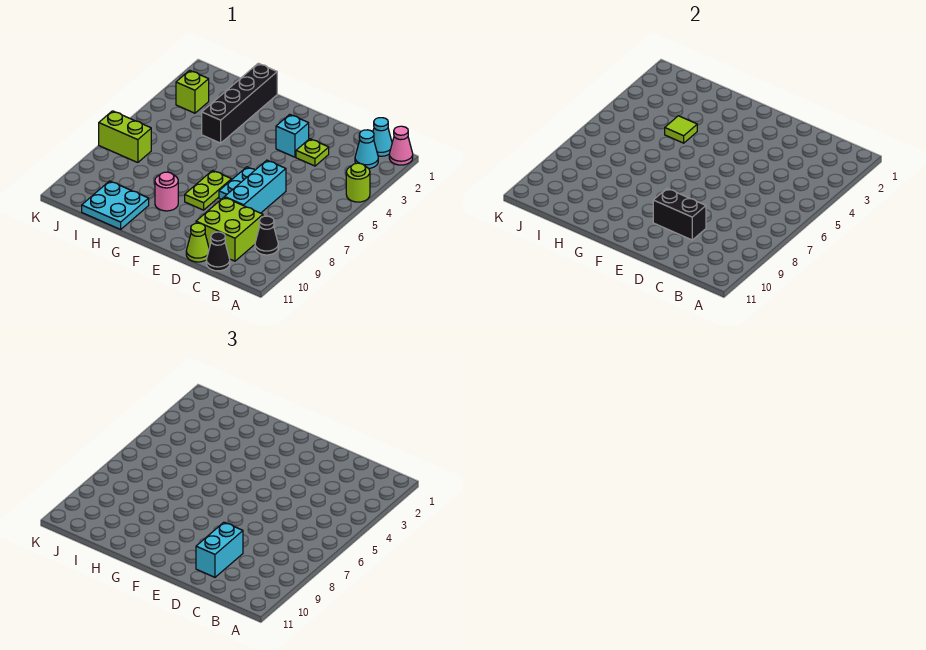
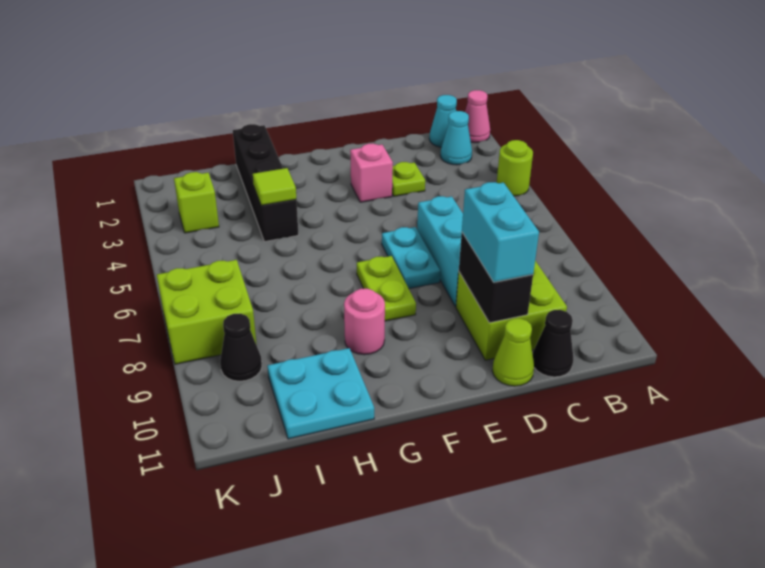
black cone B9 level 1 -> black cone J9 level 1
black brick D9:E9 level 2 -> black brick D9:D10 level 2
cyan brick E3 level 1 -> pink brick E3 level 1
lime brick J7:K7 level 1 -> lime brick J7:K8 level 1

